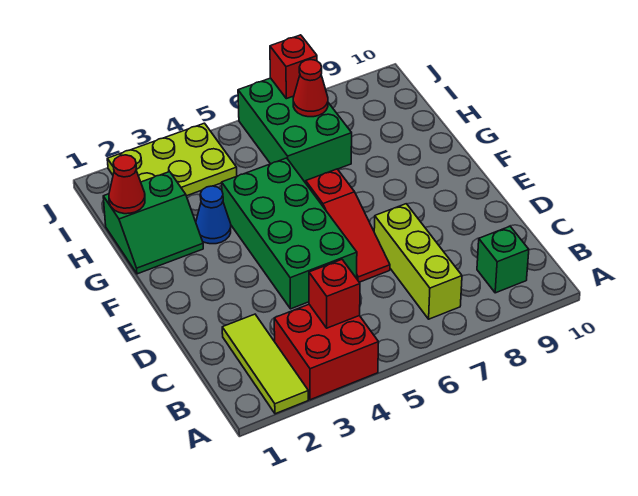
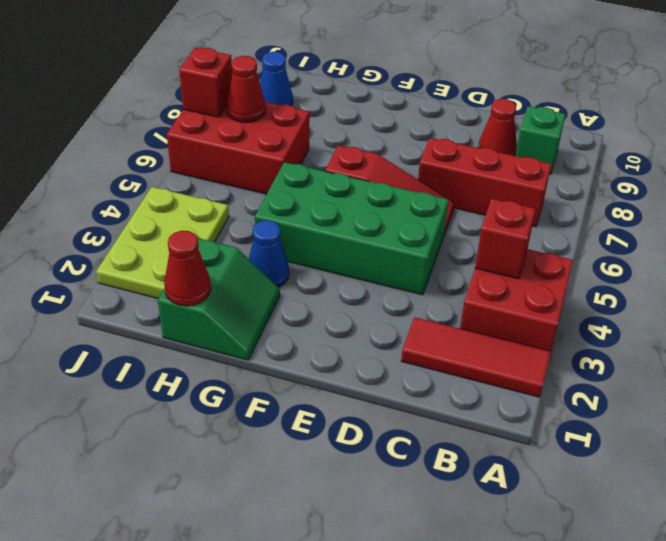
lime tile A2:C2 level 1 -> red tile A2:C2 level 1
lime brick B7:D7 level 1 -> red brick B7:D7 level 1
none -> red cone C9 level 1
green brick H6:J7 level 1 -> red brick H6:J7 level 1
none -> blue cone I9 level 1

